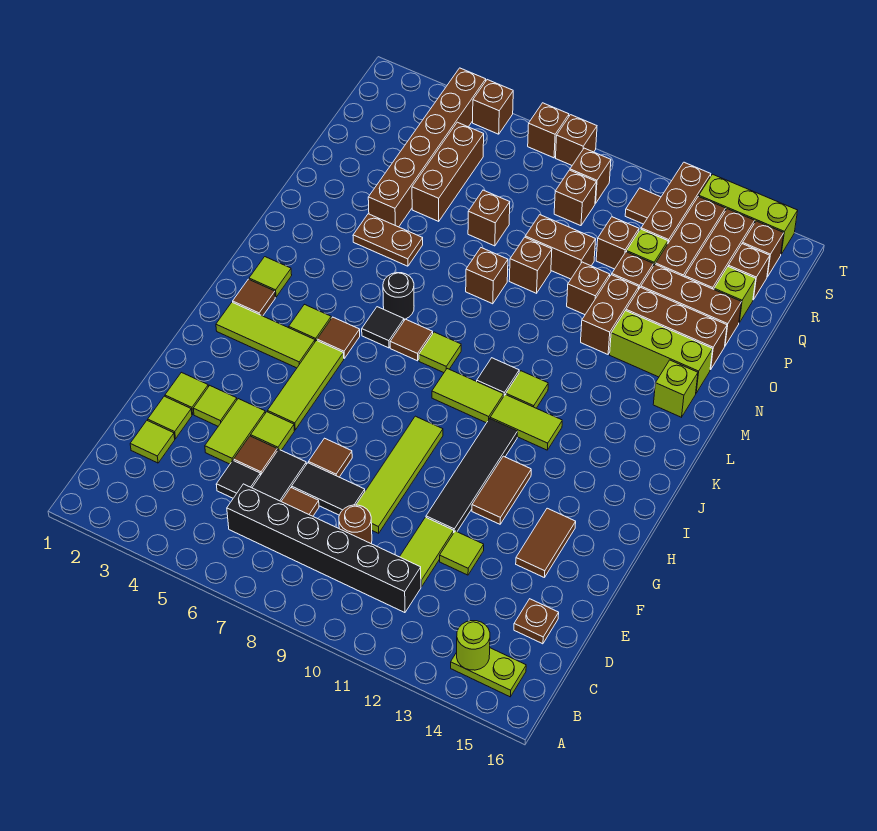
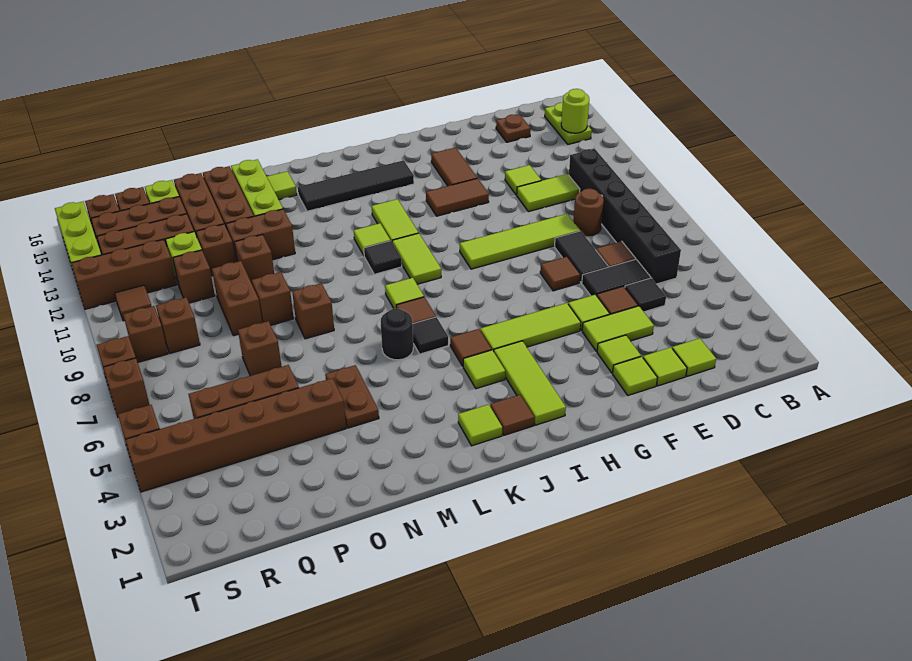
black tile F11:I11 level 1 -> black tile I14:L14 level 1
brown tile F14:G14 level 1 -> brown tile G13:G14 level 1
lime brick M15 level 1 -> lime tile M15 level 1

